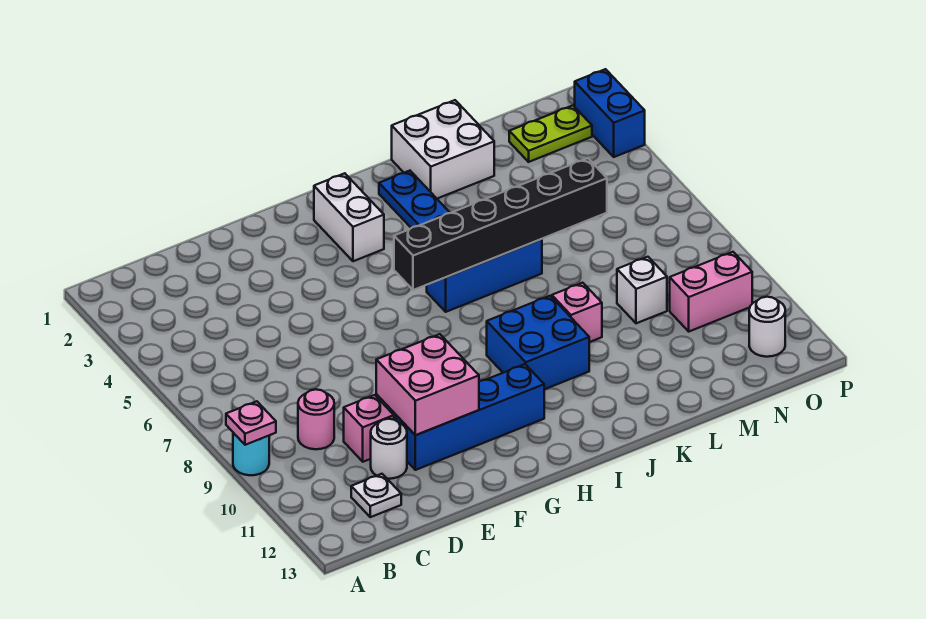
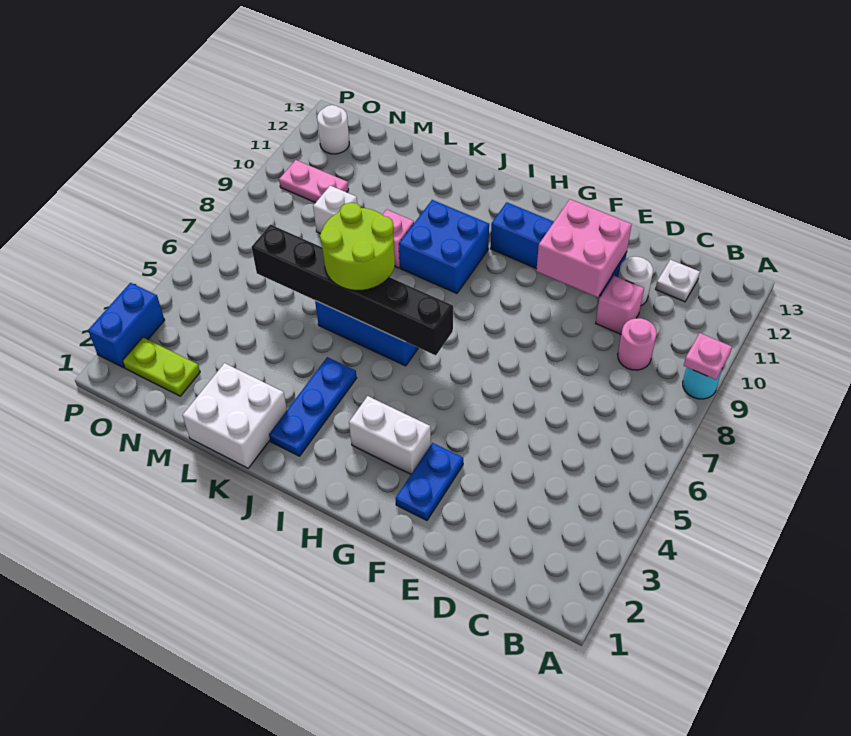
none -> blue plate F2:F3 level 1
white brick H2:H3 level 1 -> white brick G3:H3 level 1
none -> lime round brick J6:K7 level 3
pink brick N10:O10 level 1 -> pink plate N10:O10 level 1

